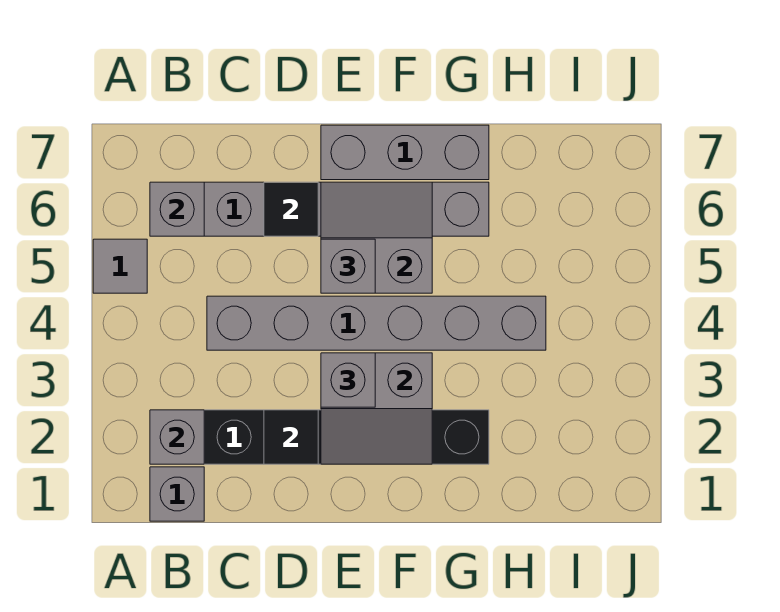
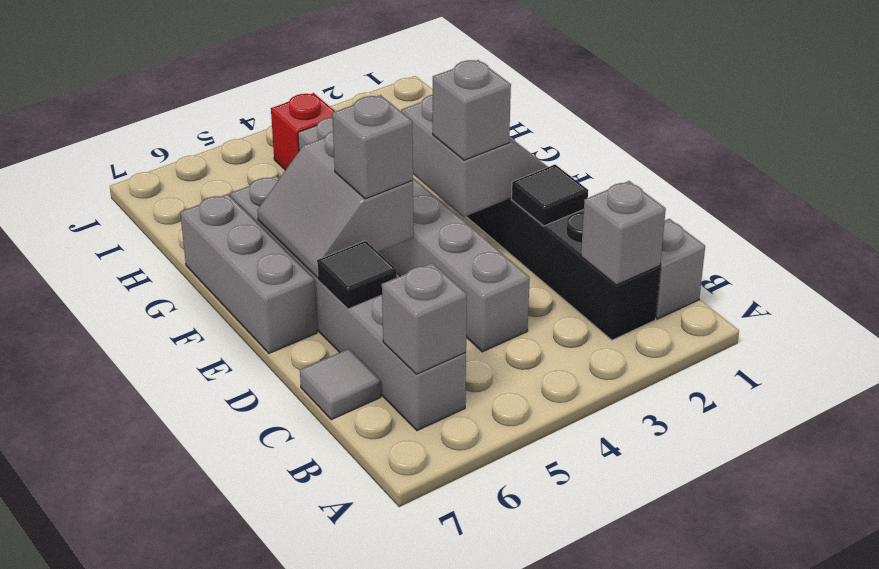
grey tile A5 level 1 -> grey tile C7 level 1
none -> red brick I4 level 1

